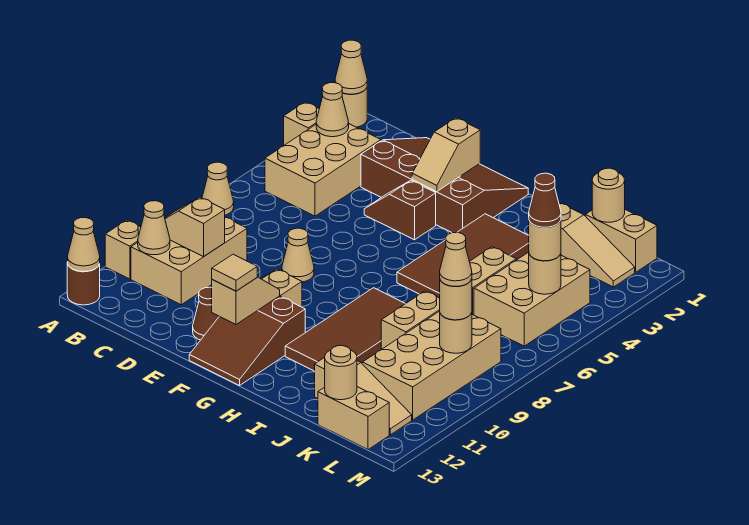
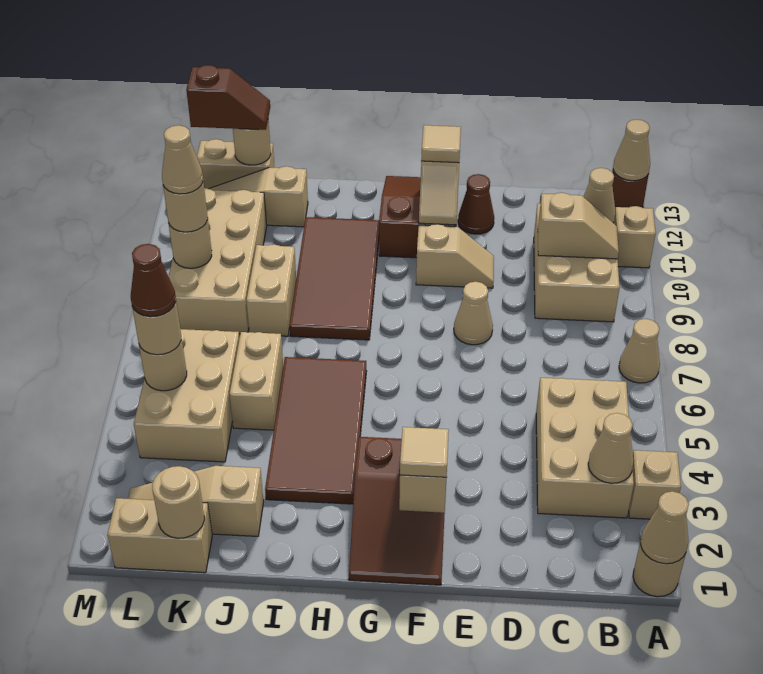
brown slope D1:G3 level 1 top 3 -> brown slope F1:G3 level 1 top 3
brown slope E4:F4 level 1 top F -> brown slope K13:L13 level 3 top L
none -> tan tile F2 level 3

